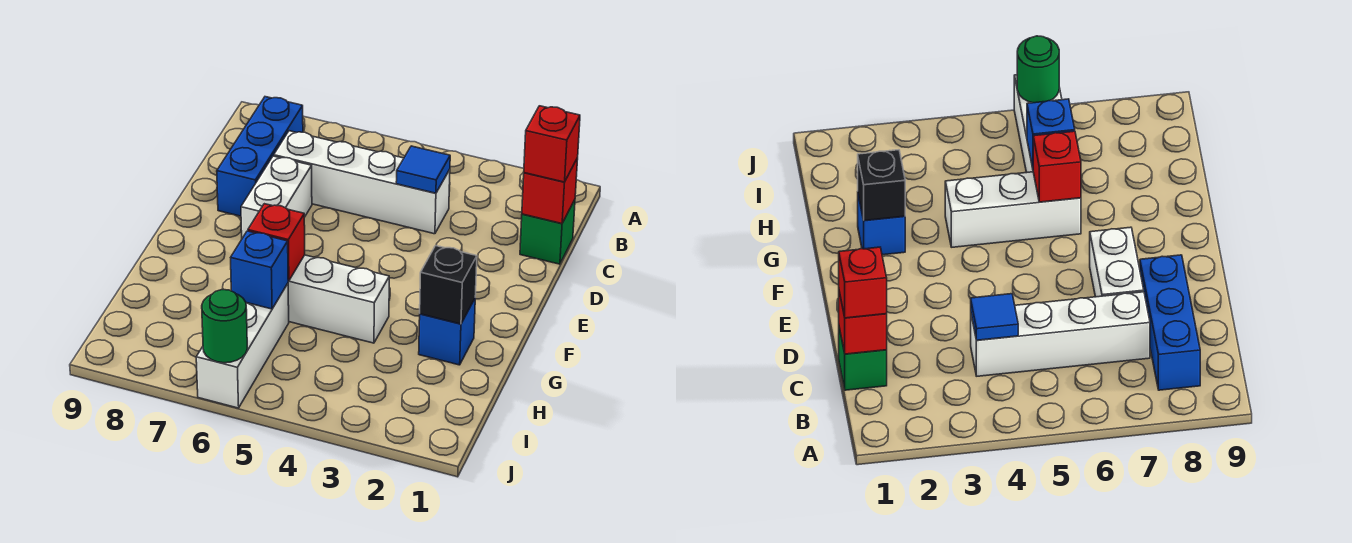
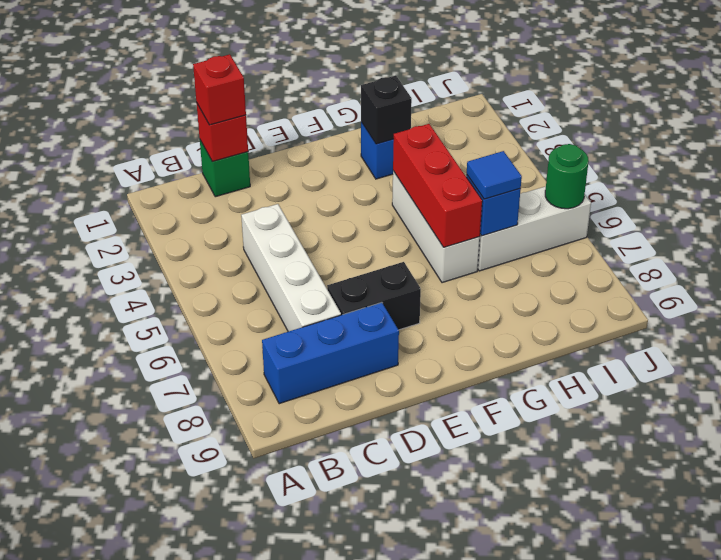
blue tile C4 level 2 -> blue tile H6 level 3
white brick D7:E7 level 1 -> black brick D7:E7 level 1
red brick G6 level 2 -> red brick G4:G6 level 2

